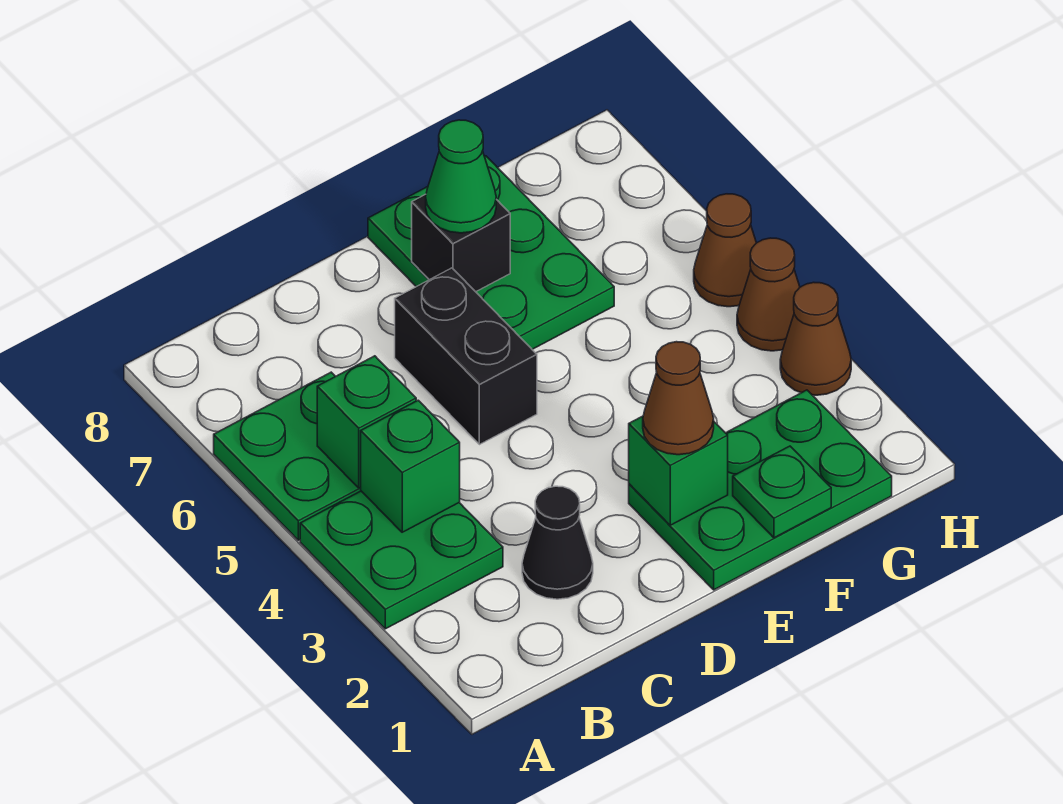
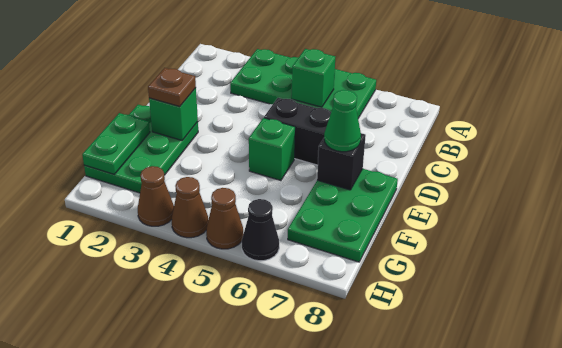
green brick B4 level 2 -> green brick E5 level 1
black cone C2 level 1 -> black cone H6 level 1
brown cone E2 level 3 -> brown plate E2 level 3
green plate E6:F8 level 1 -> green plate E7:G8 level 1
green plate F1 level 2 -> green plate F1:G1 level 2

